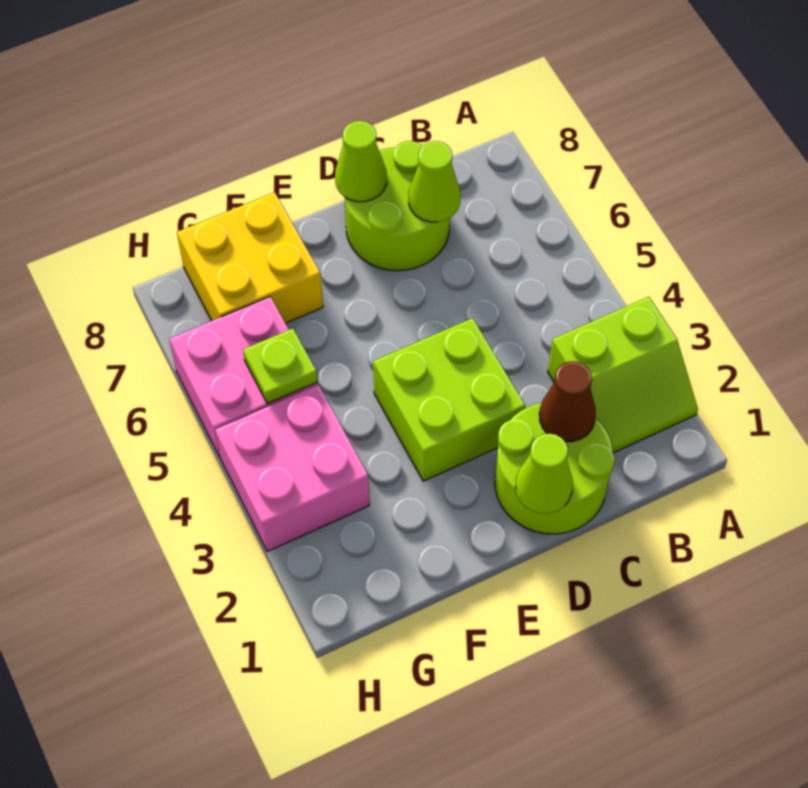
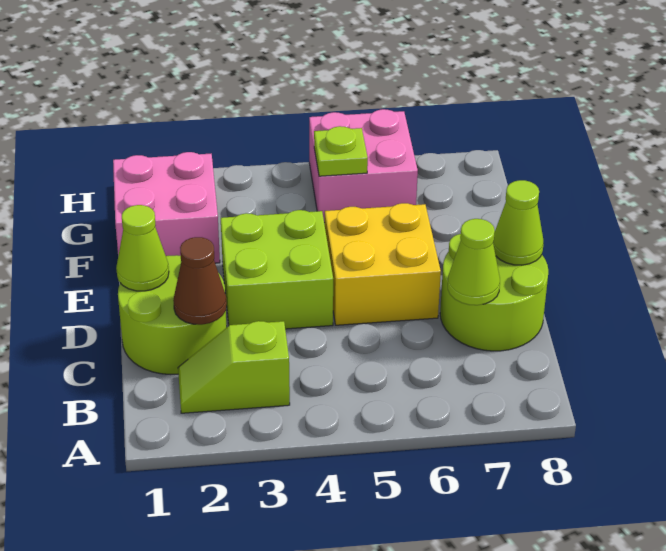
lime slope A2:B3 level 1 top 3 -> lime slope B2:B3 level 1 top 3
yellow brick F7:G8 level 1 -> yellow brick D5:E6 level 1
pink brick G3:H4 level 1 -> pink brick F1:G2 level 1

